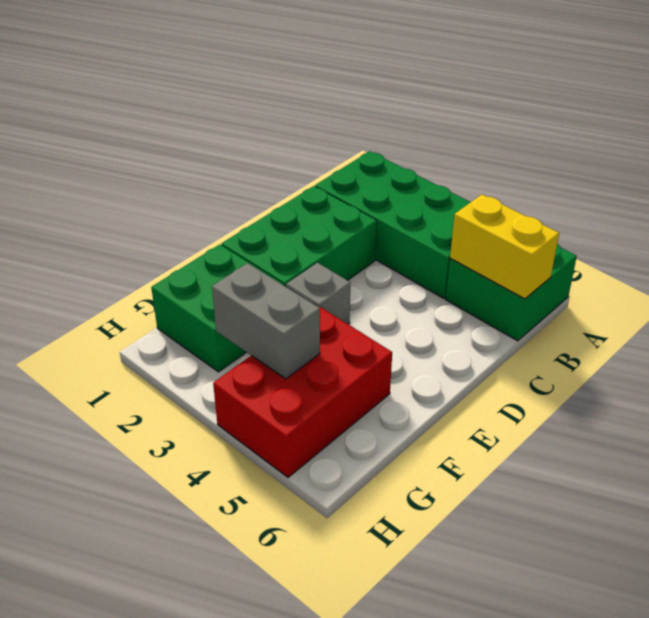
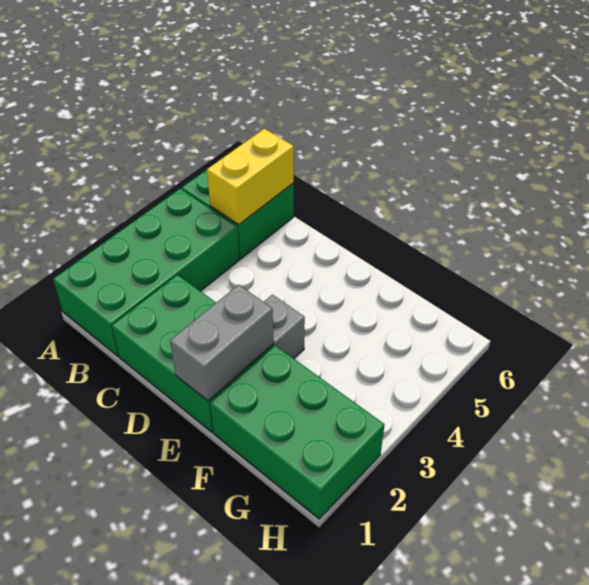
green brick F1:G2 level 1 -> green brick F1:H2 level 1
red brick F4:H5 level 1 -> none
grey brick G3:G4 level 2 -> grey brick E1:E2 level 2

